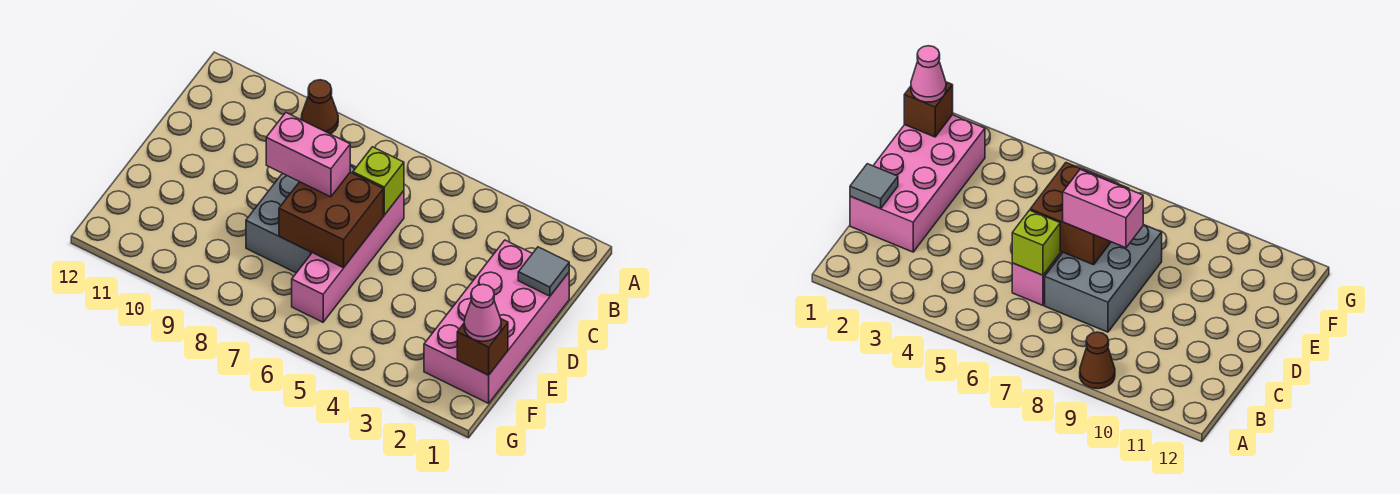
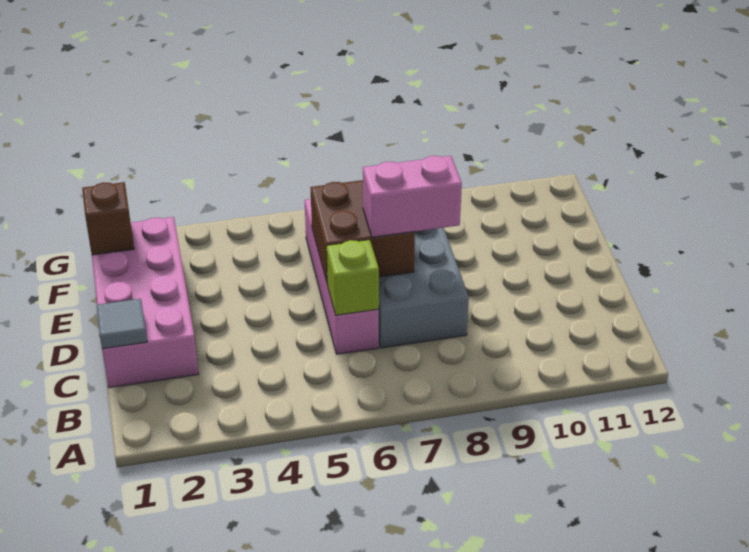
brown cone A9 level 1 -> none
pink cone F1 level 3 -> none

